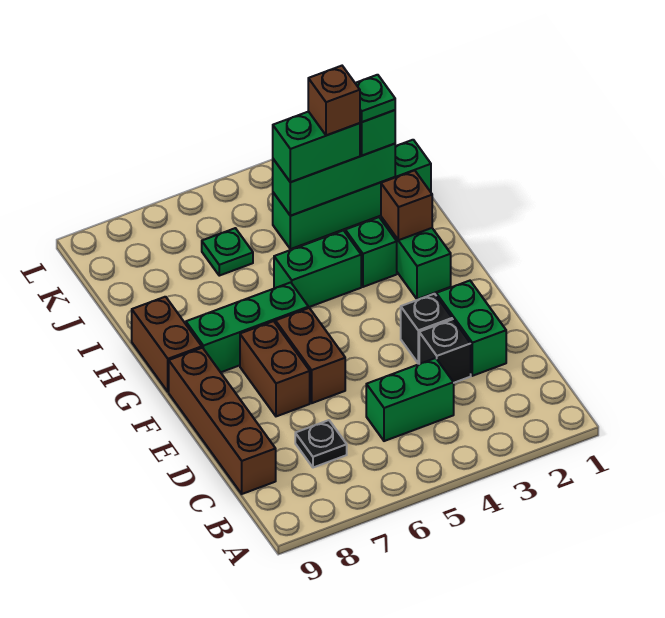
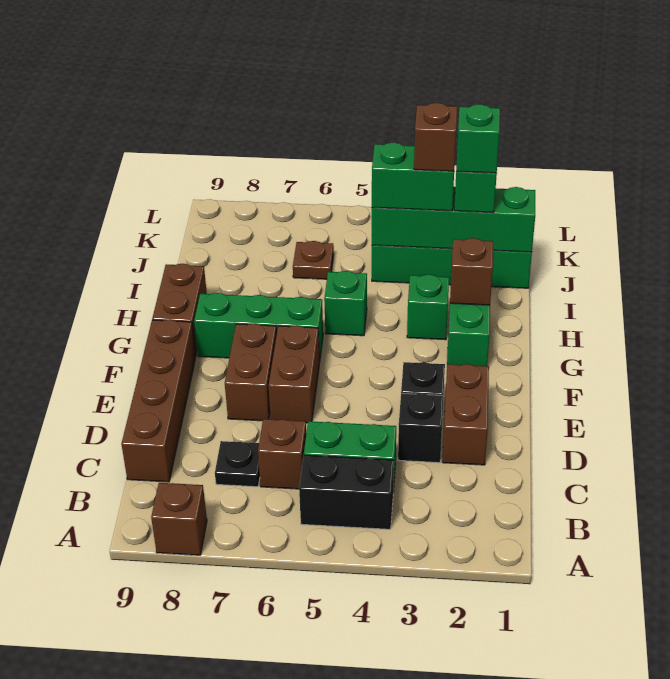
none -> brown brick A8 level 1
none -> black brick B4:B5 level 1
none -> brown brick C6 level 1
green brick D2:E2 level 1 -> brown brick D2:E2 level 1
green brick H4:H5 level 1 -> green brick H5 level 1
green brick J2:J4 level 2 -> green brick J1:J4 level 2
green plate J2 level 4 -> green brick J2 level 4
green plate J6 level 1 -> brown plate J6 level 1

